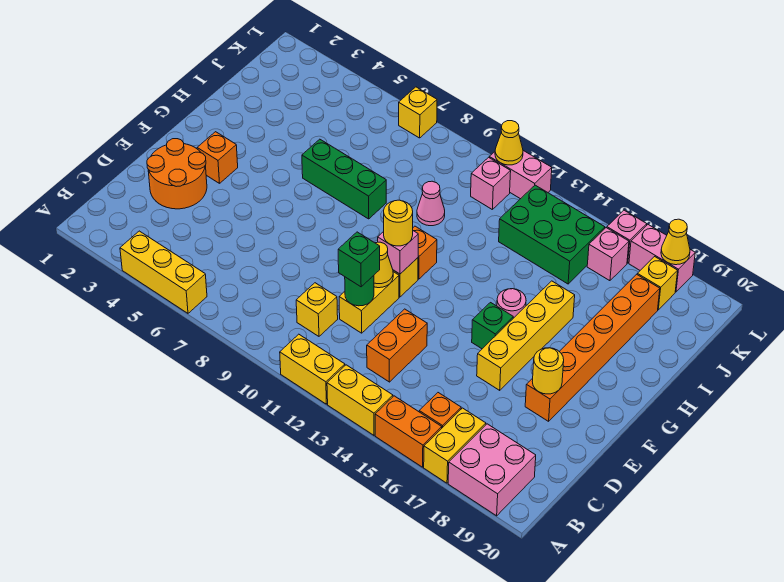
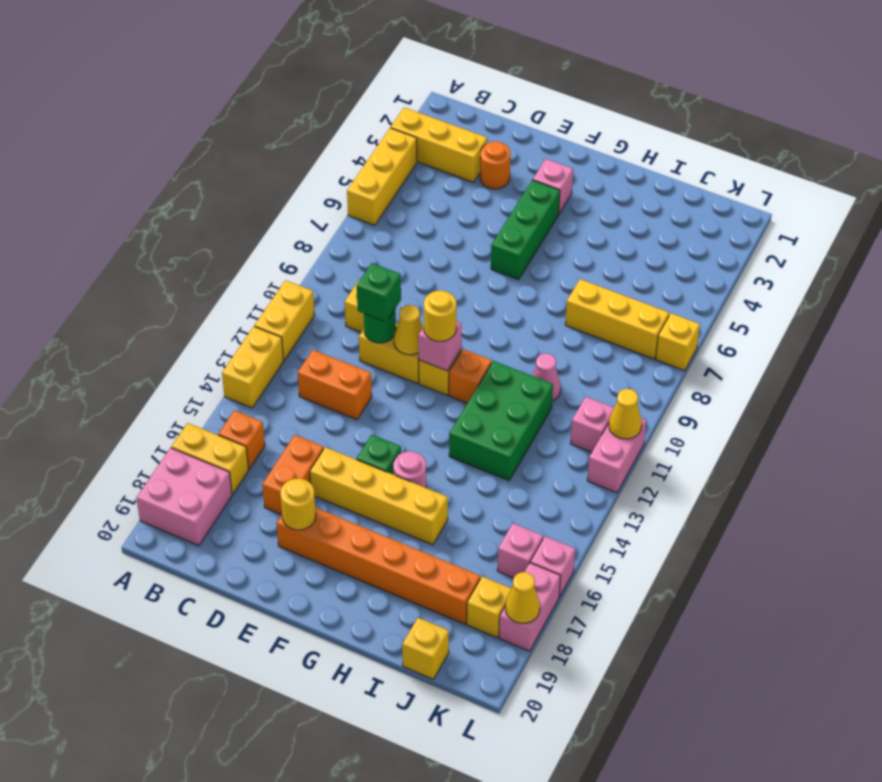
none -> yellow brick A3:C3 level 1
orange brick A15:A16 level 1 -> orange brick D16:D17 level 1
orange round brick D2:E3 level 1 -> orange round brick D3 level 1
orange brick F3 level 1 -> pink brick F3 level 1
green brick H6:H8 level 1 -> green brick F4:F6 level 1
none -> yellow brick I7:K7 level 1
green brick J13:K15 level 1 -> green brick H11:I13 level 1
none -> yellow brick J20 level 1

